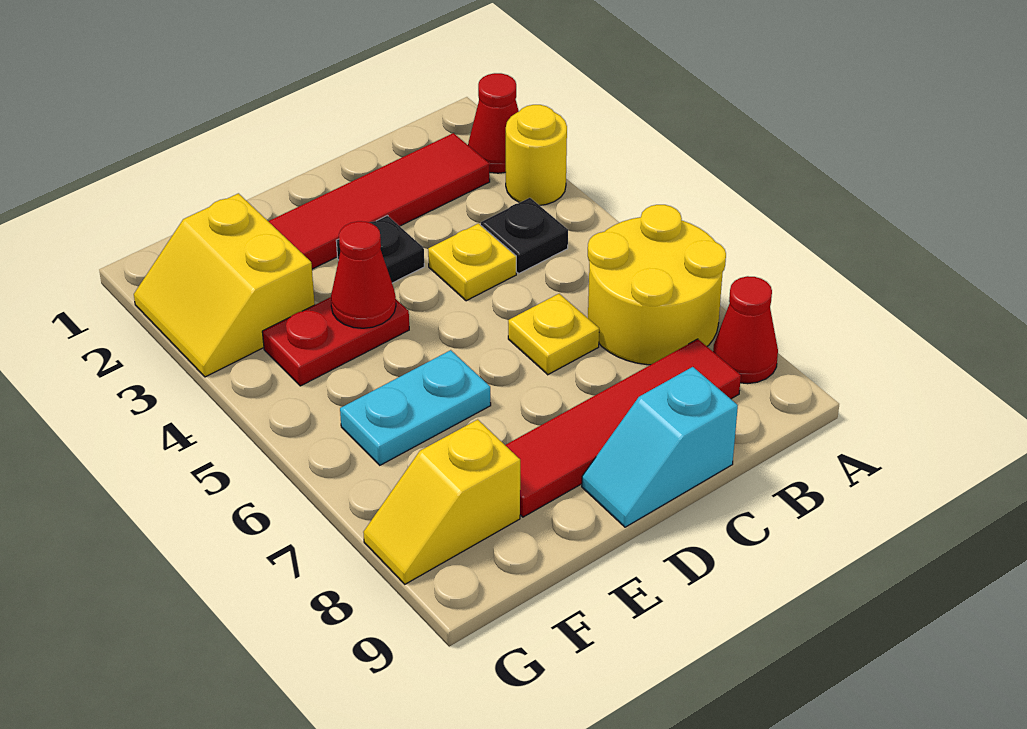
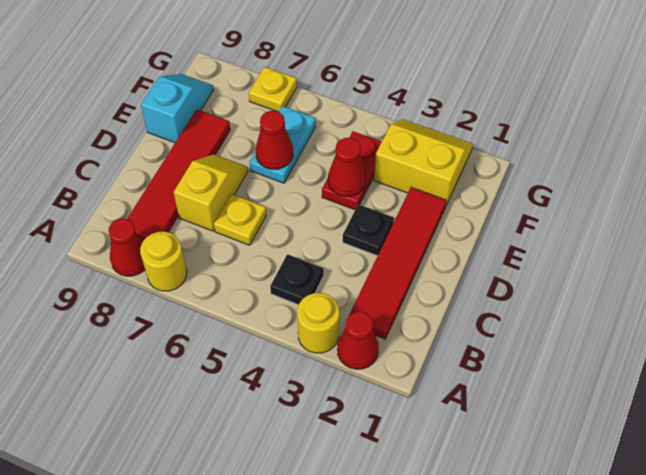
yellow round brick A6:B7 level 1 -> yellow round brick A7 level 1
yellow plate C4 level 1 -> yellow plate G7 level 1
cyan slope C9:D9 level 1 top C -> cyan slope E9:F9 level 1 top E
none -> red cone E6 level 2
yellow slope F8:G8 level 1 top F -> yellow slope C7:D7 level 1 top C

